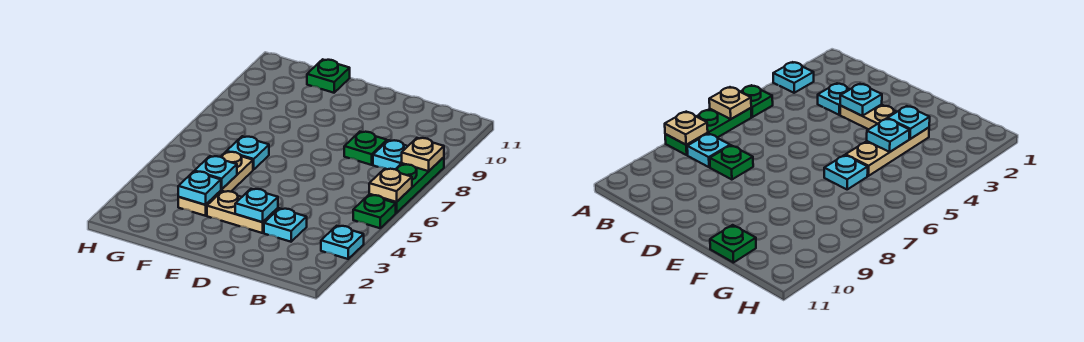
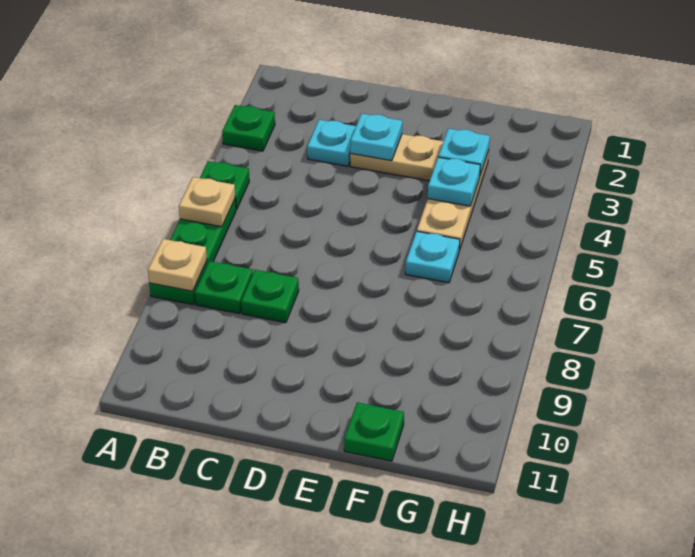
cyan plate A3 level 1 -> green plate A3 level 1
cyan plate B8 level 1 -> green plate B8 level 1

